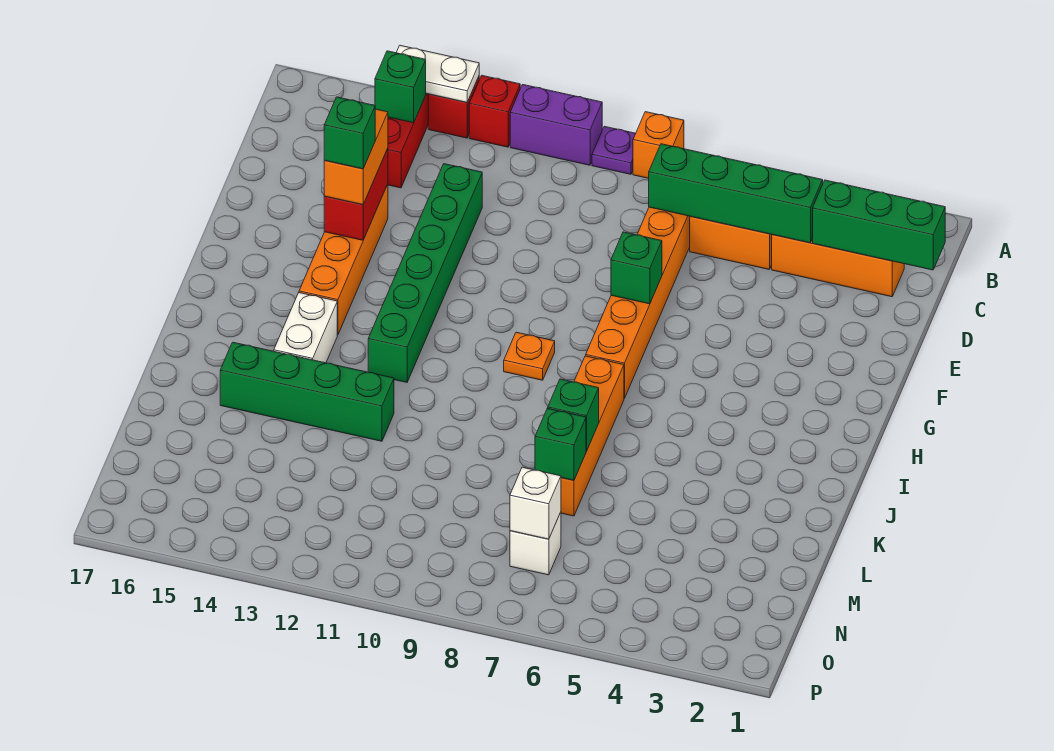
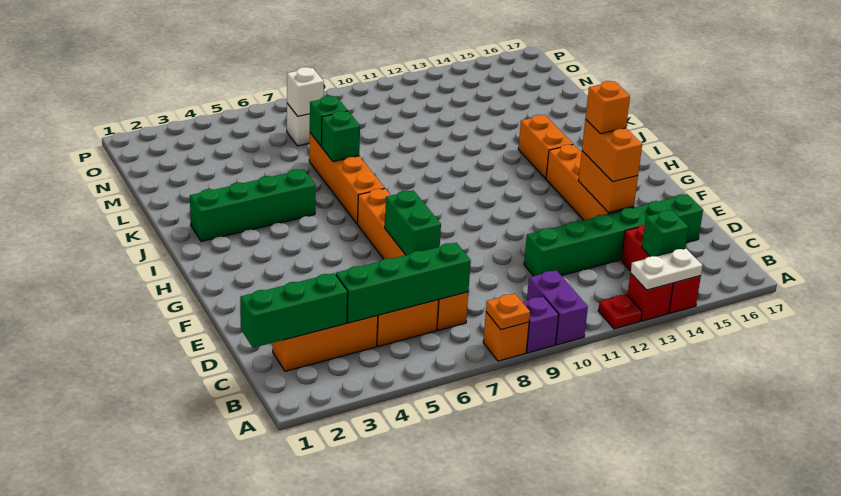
purple plate A9 level 1 -> purple brick A9 level 1
purple brick A10:A11 level 1 -> purple brick A10:B10 level 1
red brick A12 level 1 -> red plate A12 level 1
green brick D12:I12 level 1 -> green brick D11:D16 level 1
red brick E14:F14 level 2 -> orange brick E14:F14 level 2
green brick F7 level 2 -> green brick E7:F7 level 2
green brick F14 level 4 -> orange brick F14 level 4
orange plate H9 level 1 -> orange plate A8 level 2
white brick I14:J14 level 1 -> orange brick I14:J14 level 1
green brick K12:K15 level 1 -> green brick J2:J5 level 1

